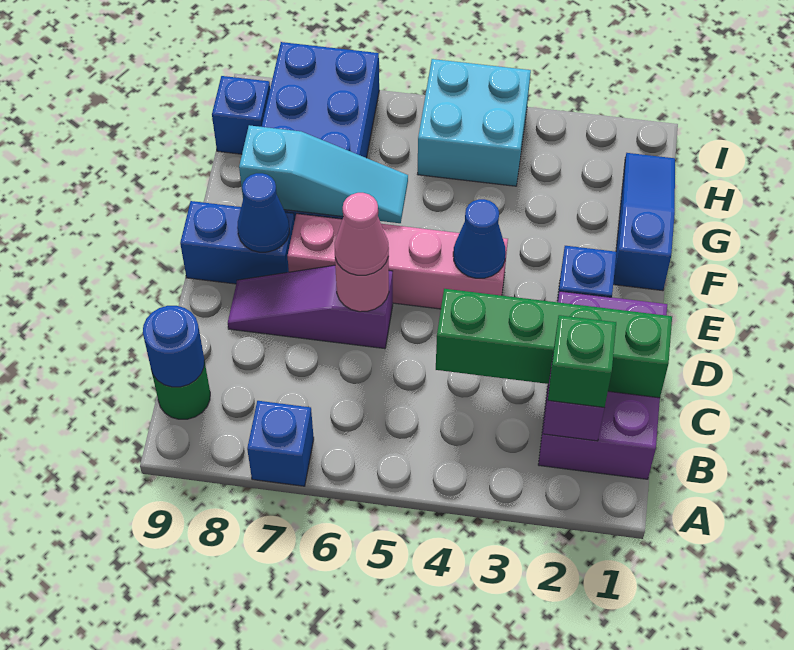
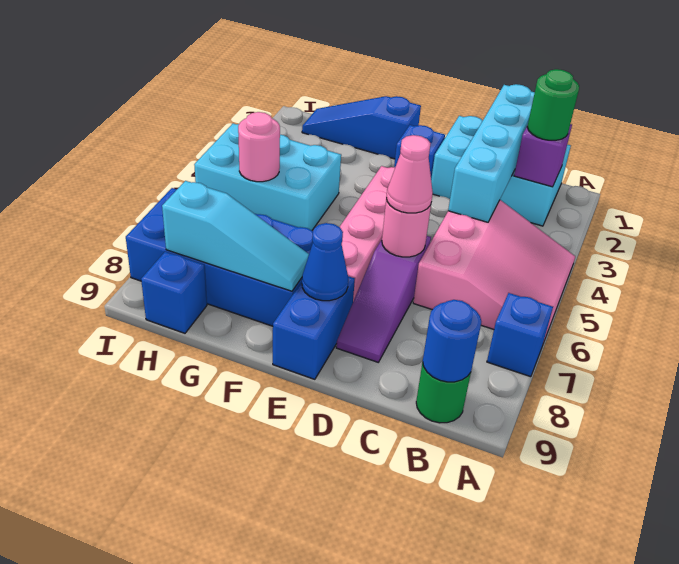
none -> pink slope A4:C6 level 1 top C
purple brick B1:D2 level 1 -> cyan brick B1:D2 level 1
green brick B2 level 3 -> green round brick B2 level 3
green brick C1:C4 level 2 -> cyan brick C1:C4 level 2
blue cone E4 level 2 -> none
cyan slope F6:F8 level 2 top 8 -> cyan slope F8:H8 level 2 top H
cyan brick H4:I5 level 1 -> cyan brick G4:I5 level 1
none -> pink round brick H5 level 2

